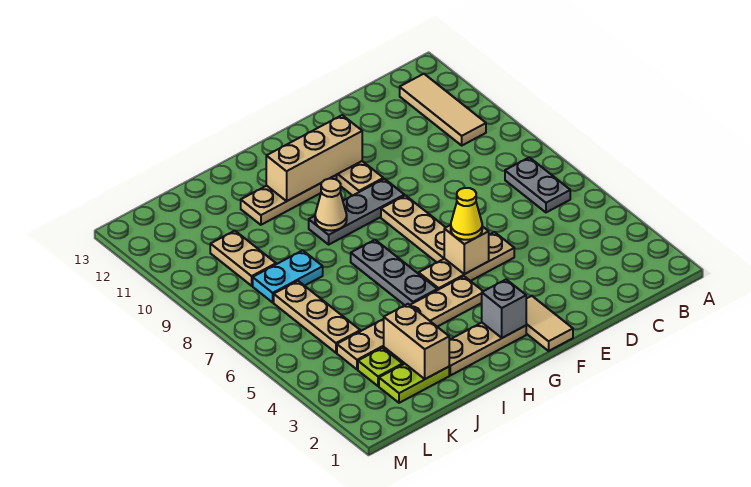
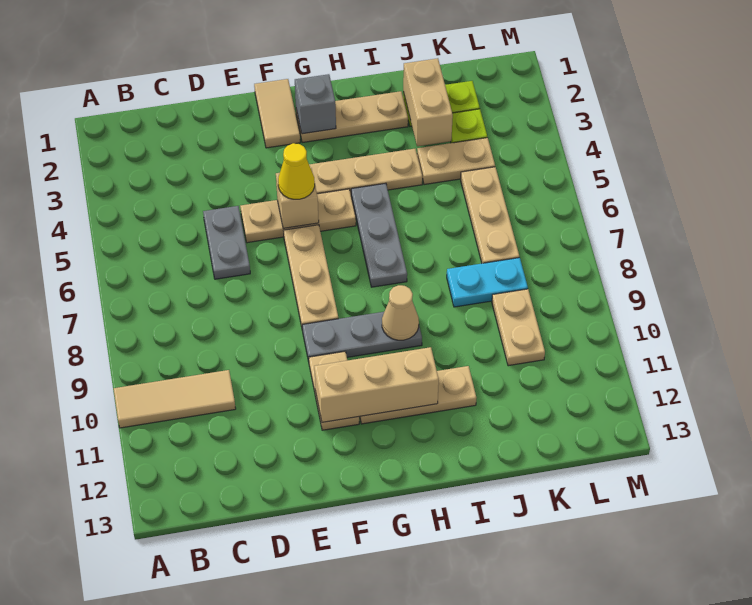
grey plate B6:B7 level 1 -> grey plate D5:D6 level 1
tan tile B10:B12 level 1 -> tan tile A10:C10 level 1

